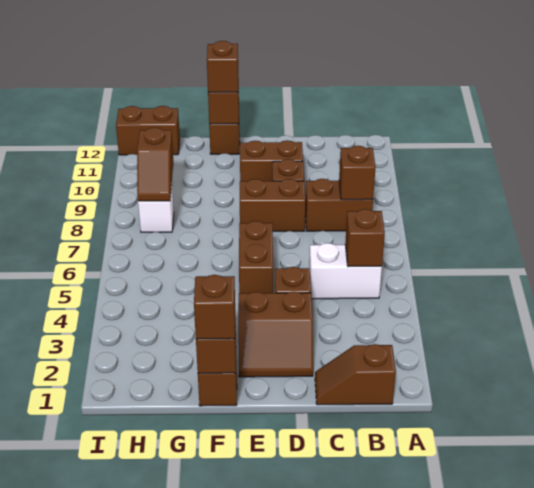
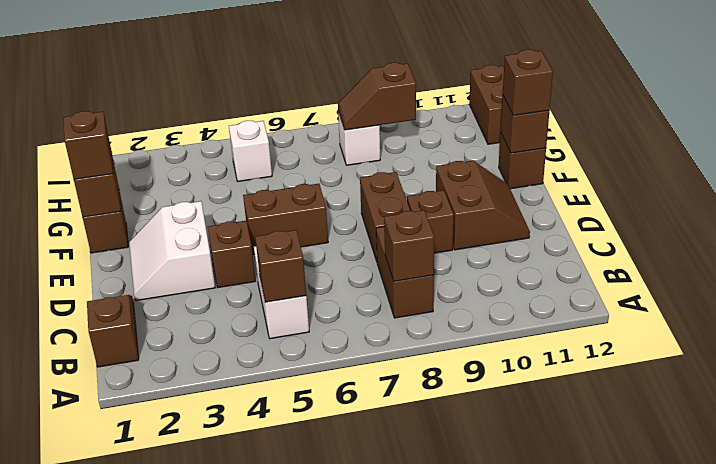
brown slope D2:E3 level 1 top 3 -> white slope D2:E3 level 1 top 3
none -> white brick H5 level 1

